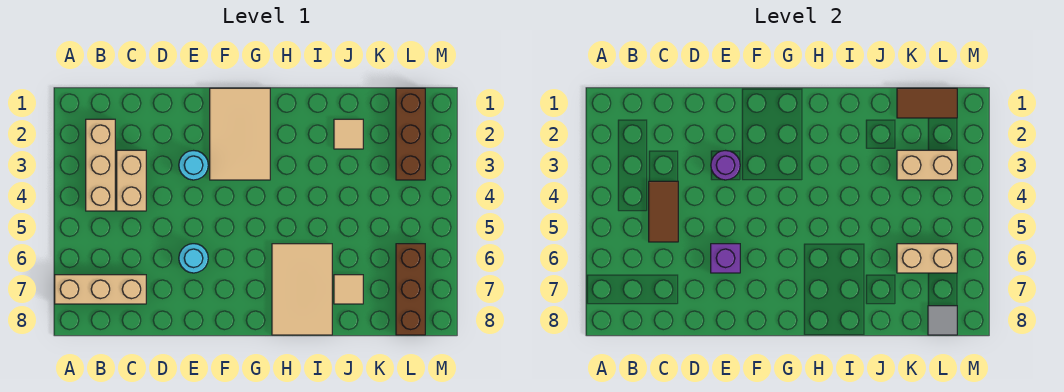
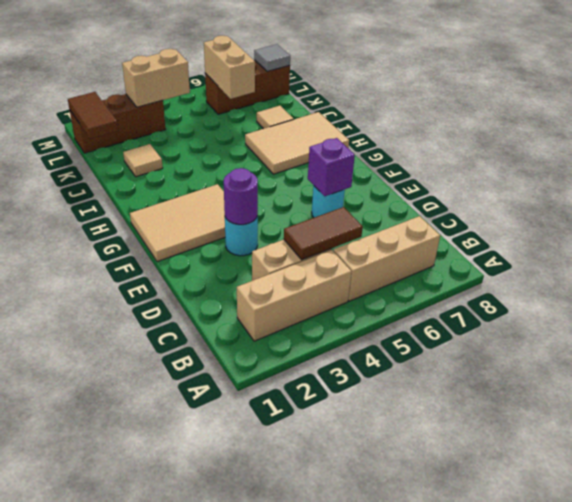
tan brick A7:C7 level 1 -> tan brick B5:B7 level 1
tan brick K3:L3 level 2 -> tan brick L3:L4 level 2

